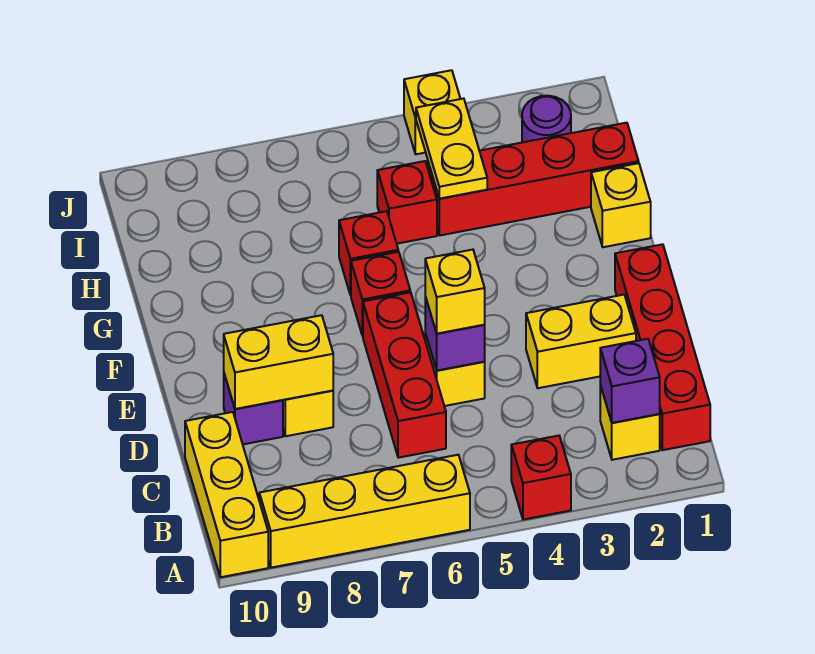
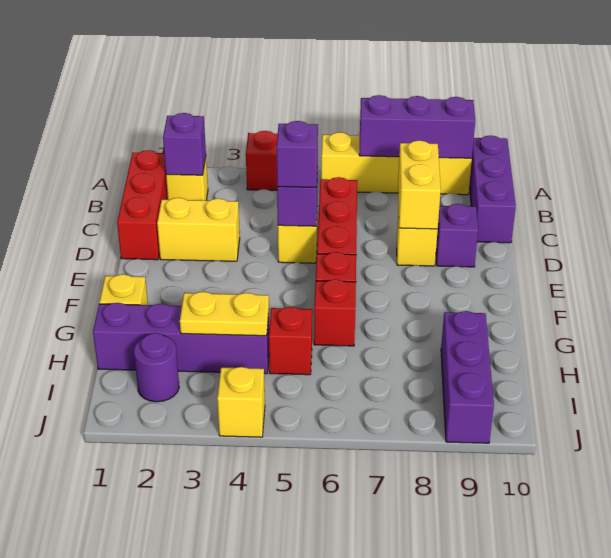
none -> purple brick A7:A9 level 2
yellow brick A10:C10 level 1 -> purple brick A10:C10 level 1
red brick B1:E1 level 1 -> red brick B1:D1 level 1
yellow brick D5 level 3 -> purple brick D5 level 3
yellow brick D8:D9 level 2 -> yellow brick C8:D8 level 2
red brick H1:H4 level 1 -> purple brick H1:H4 level 1
yellow plate H4:I4 level 2 -> yellow plate H3:H4 level 2
none -> purple brick H9:J9 level 1

